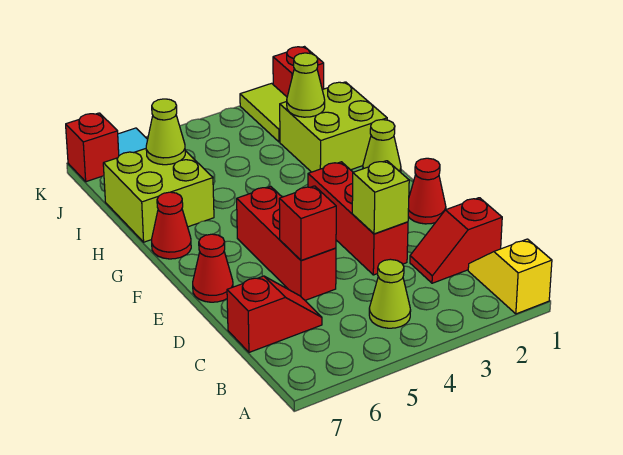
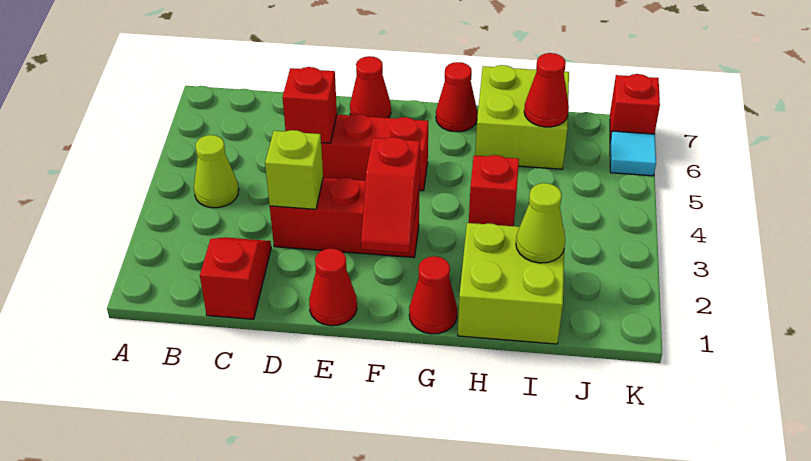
yellow slope A1:B1 level 1 top A -> none
red slope C6:C7 level 1 top 7 -> red slope F2:F3 level 2 top 3
lime cone G1 level 1 -> red cone G1 level 1
lime cone I6 level 2 -> red cone I6 level 2
lime tile J2:K2 level 1 -> none
red brick K1 level 1 -> red brick H4 level 1

